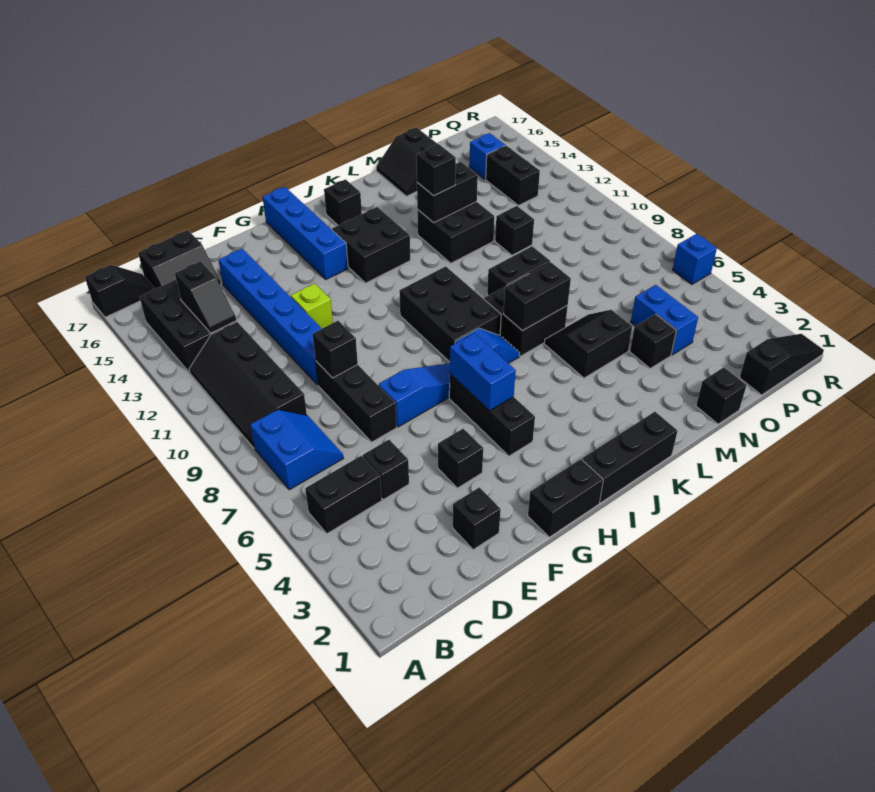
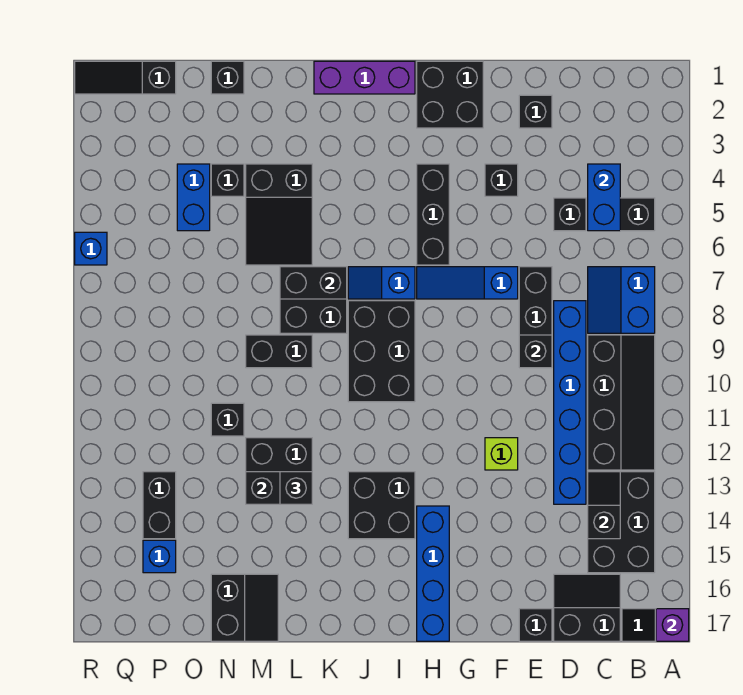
none -> purple brick A17 level 2
blue brick E10:E15 level 1 -> blue brick D8:D13 level 1
black brick G1:H1 level 1 -> black brick G1:H2 level 1
blue brick H5:H6 level 2 -> blue brick C4:C5 level 2
black brick I1:K1 level 1 -> purple brick I1:K1 level 1
black brick J16 level 1 -> black brick E17 level 1
black slope L5:M6 level 1 top 5 -> black slope L4:M6 level 1 top 4

